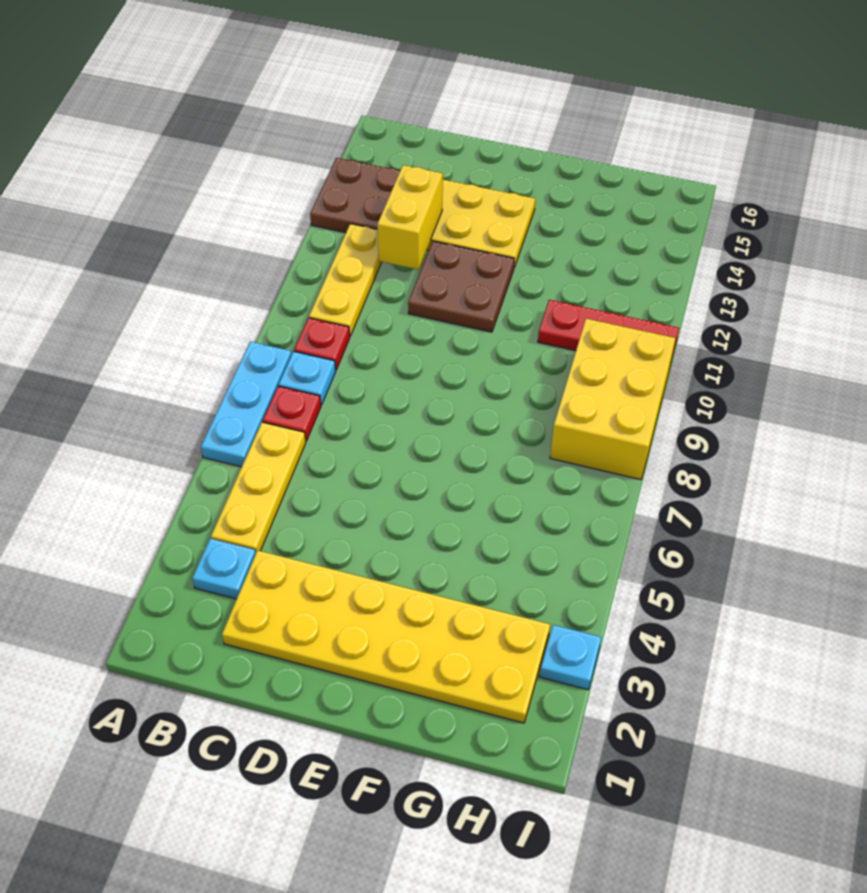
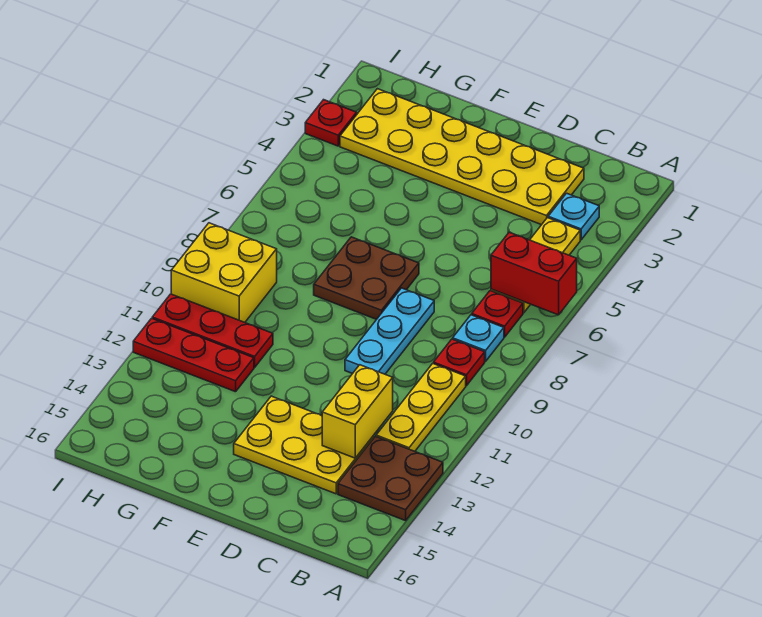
cyan plate A6:A8 level 1 -> cyan plate D8:D10 level 1
none -> red brick A6:B6 level 2
brown plate D11:E12 level 1 -> brown plate E7:F8 level 1
none -> red plate G12:I12 level 1
yellow brick H8:I10 level 1 -> yellow brick H9:I10 level 1
cyan plate I3 level 1 -> red plate I3 level 1

